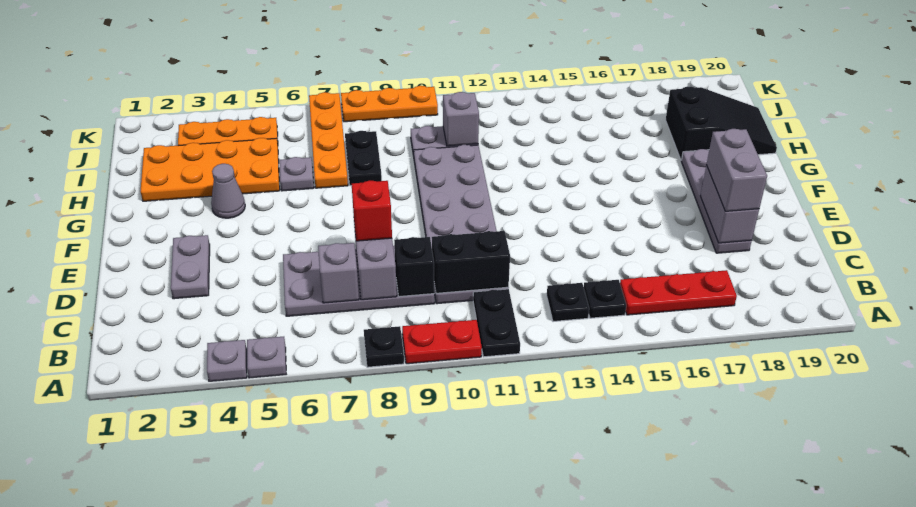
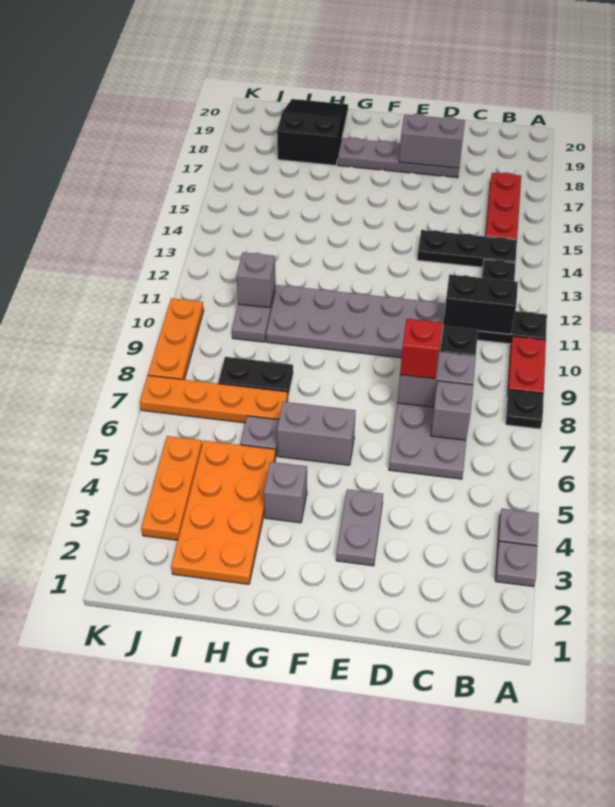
grey plate A5 level 1 -> grey plate A3 level 1
black plate B14 level 1 -> black plate B14:D14 level 1
black brick C10:C11 level 2 -> black brick B11:C11 level 2
grey plate D3:E3 level 1 -> grey plate E3:E4 level 1
grey brick D18:E18 level 3 -> grey brick F6:G6 level 1
grey cone G4 level 1 -> grey brick G4 level 1

